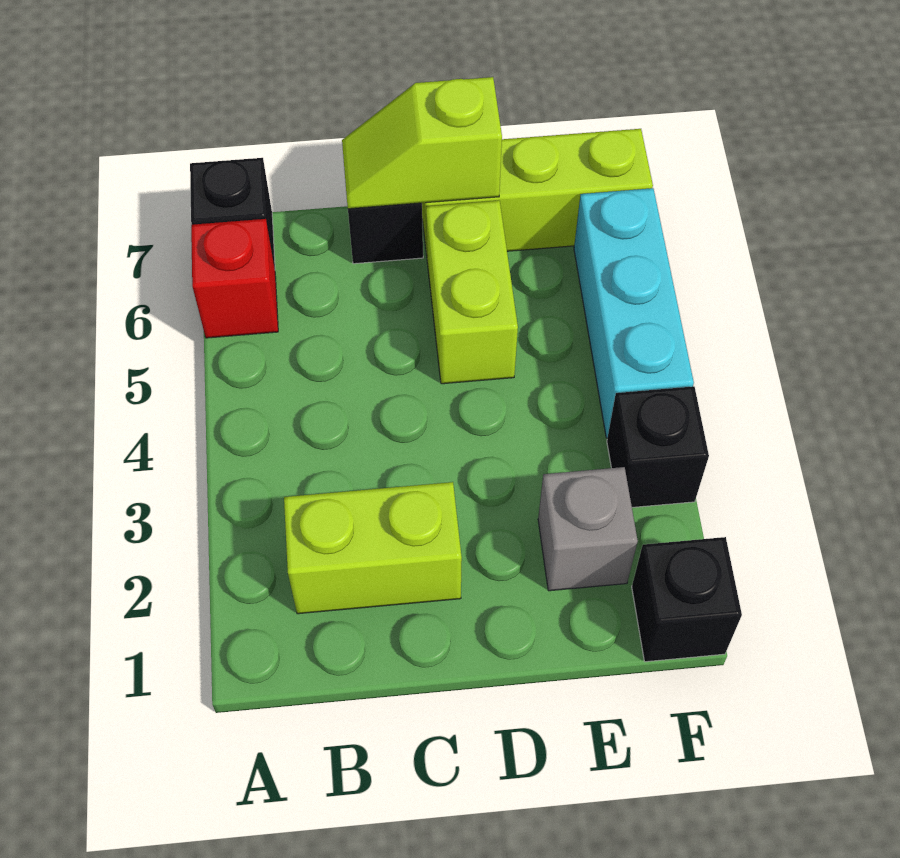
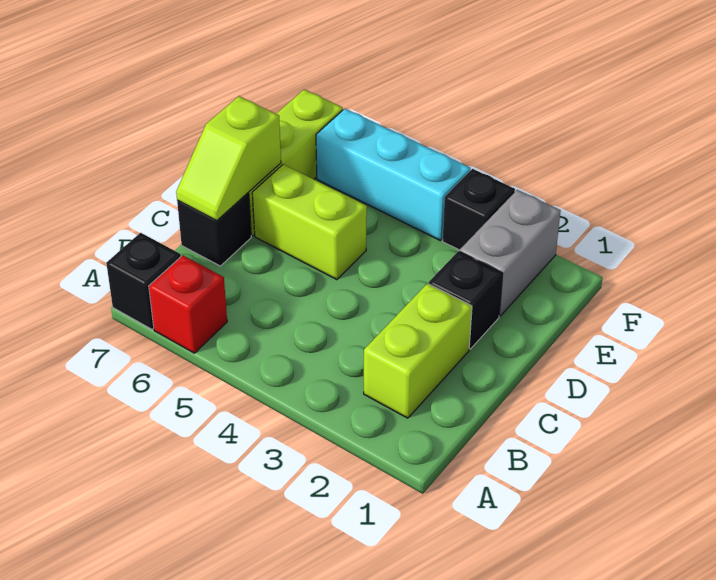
grey brick E2 level 1 -> grey brick E2:F2 level 1
black brick F1 level 1 -> black brick D2 level 1

